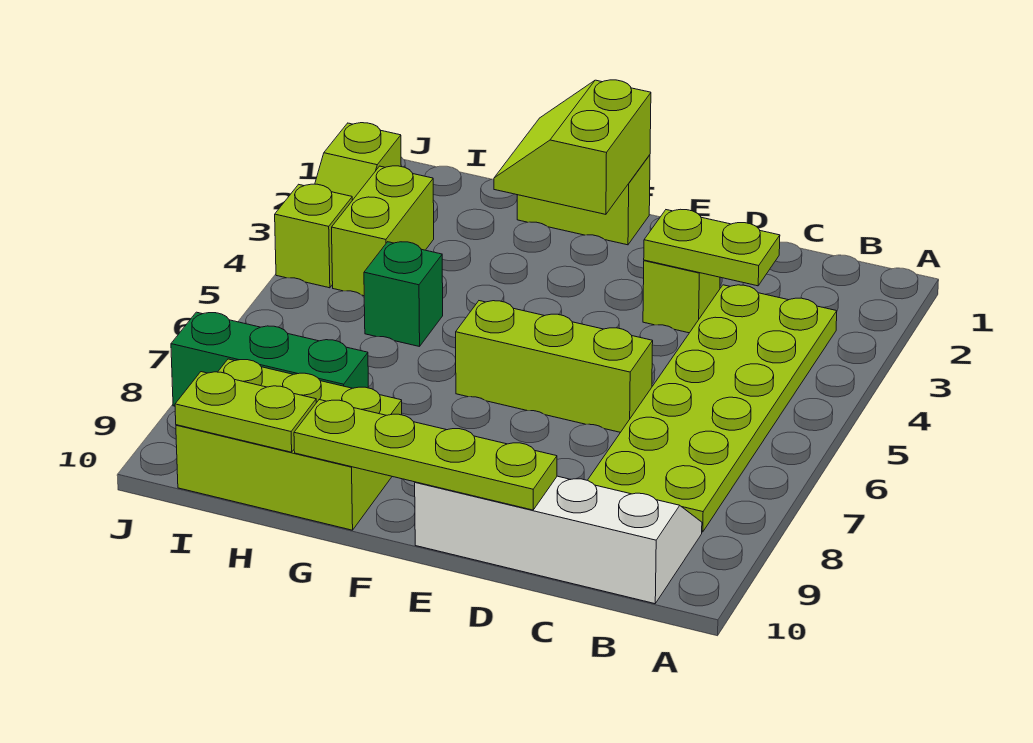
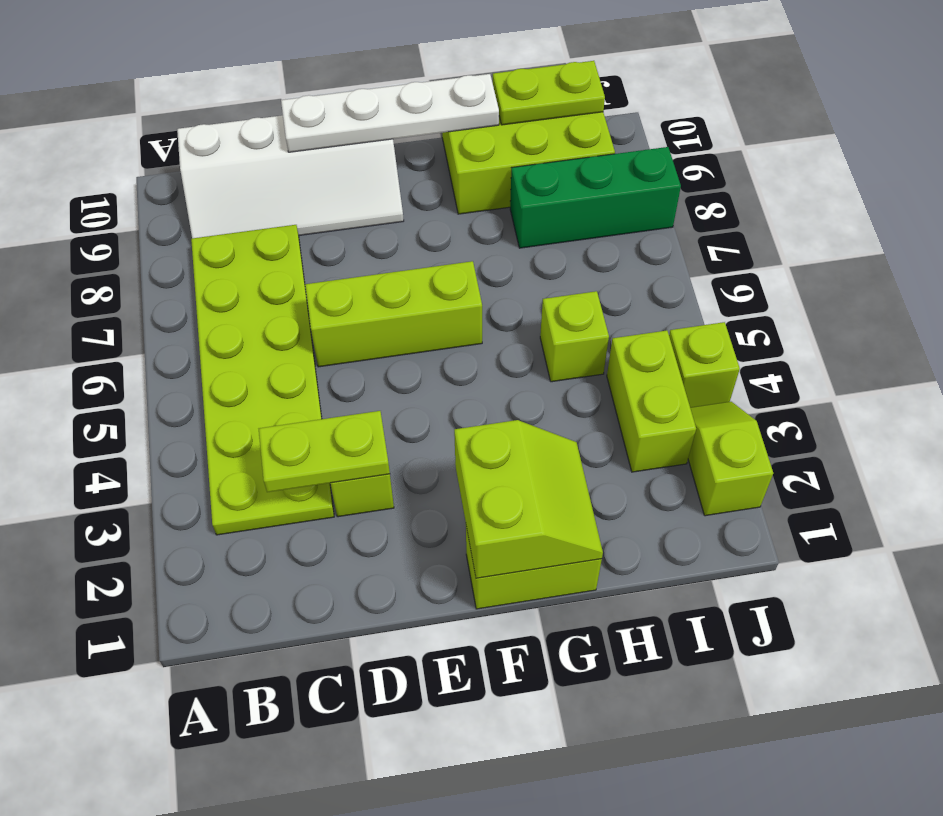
lime plate D10:G10 level 2 -> white plate D10:G10 level 2
green brick H5 level 1 -> lime brick H5 level 1

